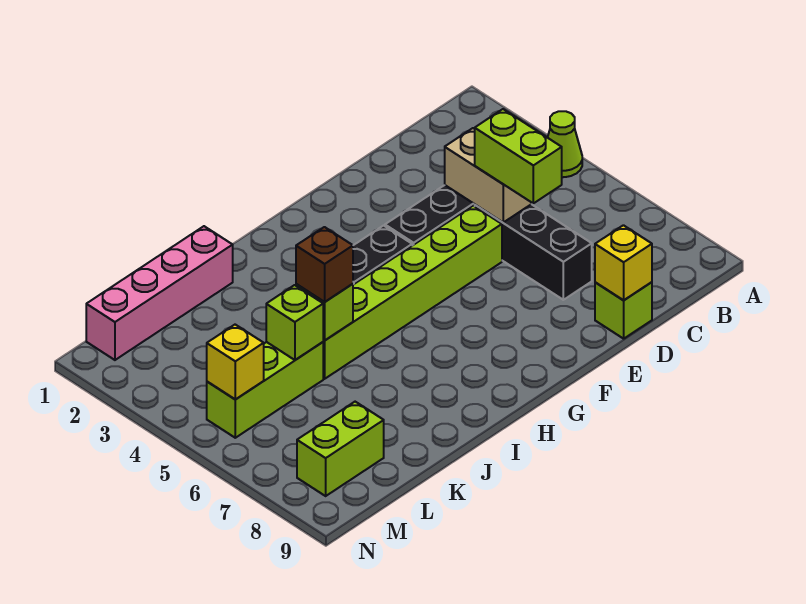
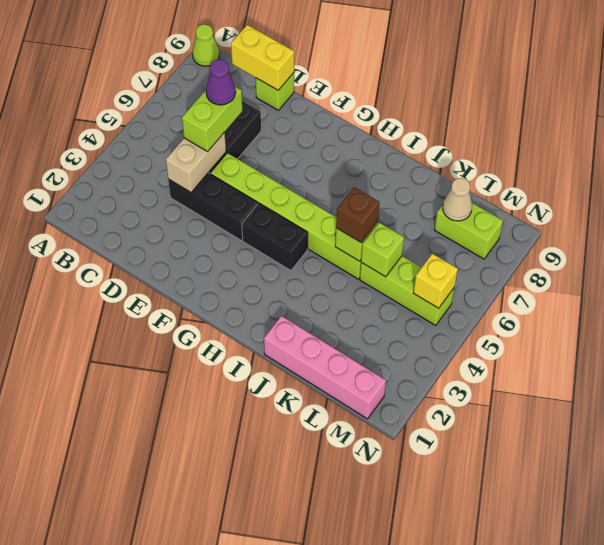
lime cone A4 level 1 -> lime cone A9 level 1
none -> purple cone D6 level 4
yellow brick D9 level 2 -> yellow brick C9:D9 level 2
none -> tan cone L8 level 2

